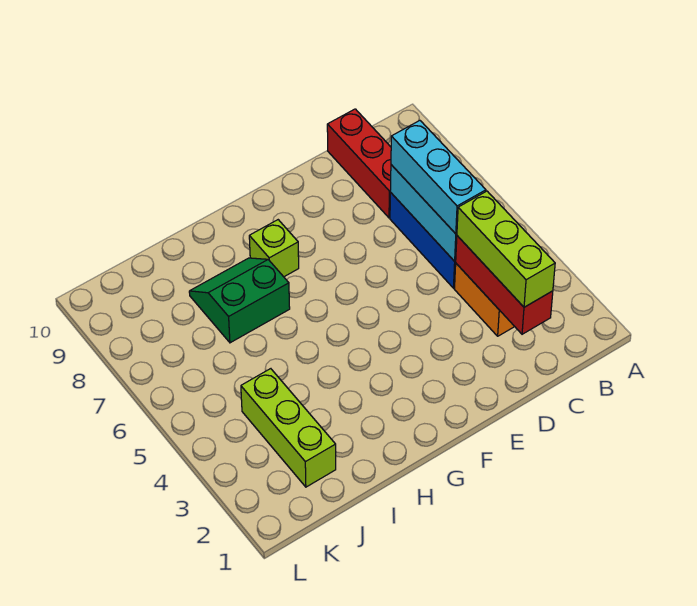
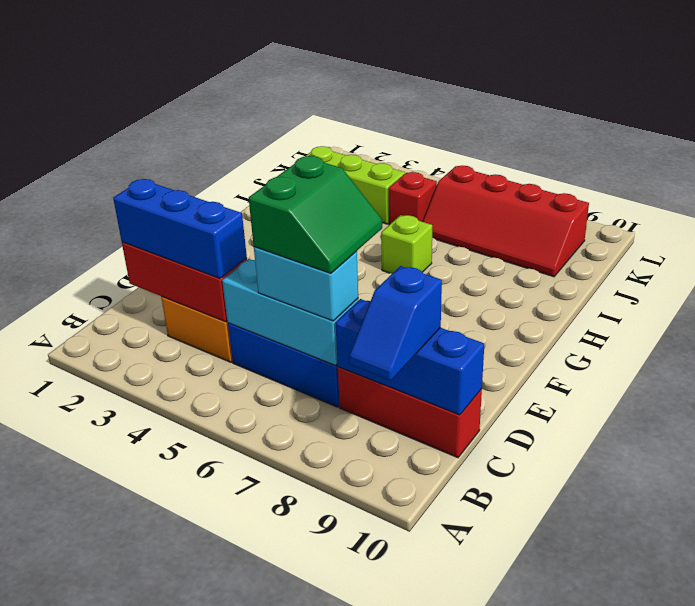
none -> blue slope B9:C9 level 3 top C
lime brick C2:C4 level 3 -> blue brick C2:C4 level 3
cyan brick C5:C7 level 3 -> cyan brick C6:C7 level 3
none -> blue brick C8:C10 level 2
lime brick G8 level 1 -> lime brick H6 level 1
green slope H7:I8 level 1 top 7 -> green slope C6:D7 level 4 top 6
none -> red brick J5 level 1
none -> red slope J6:K9 level 1 top K

